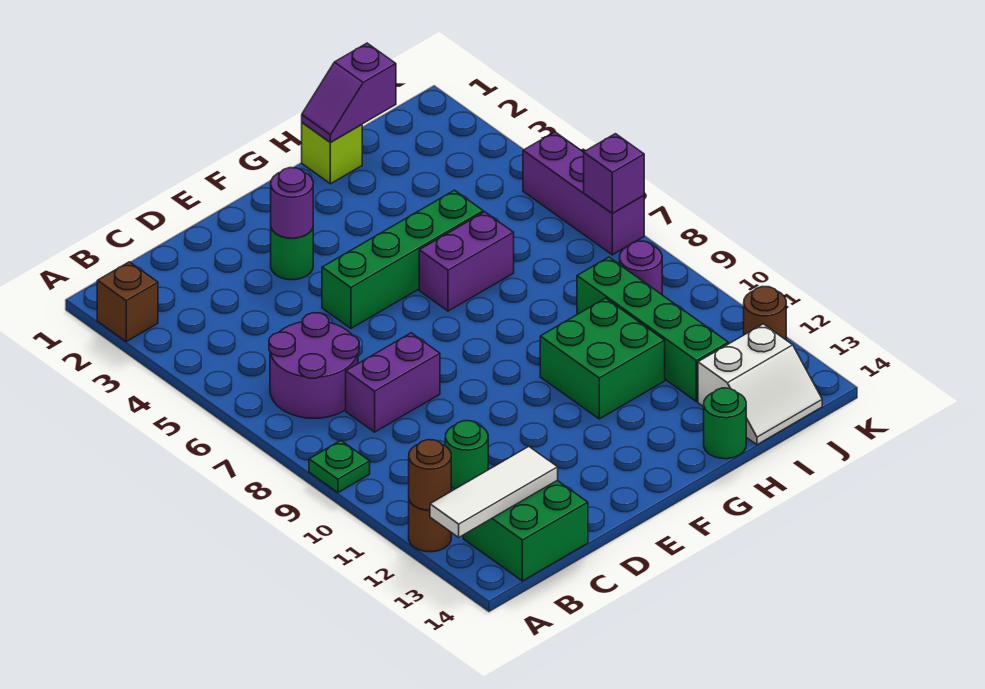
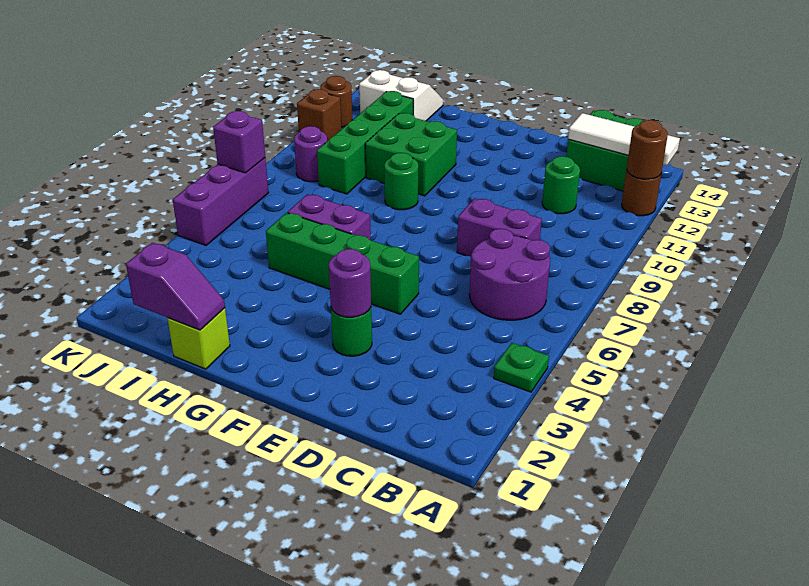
brown brick A2 level 1 -> brown brick K11 level 1
green plate A9 level 1 -> green plate A4 level 1
green round brick H14 level 1 -> green round brick G9 level 1

